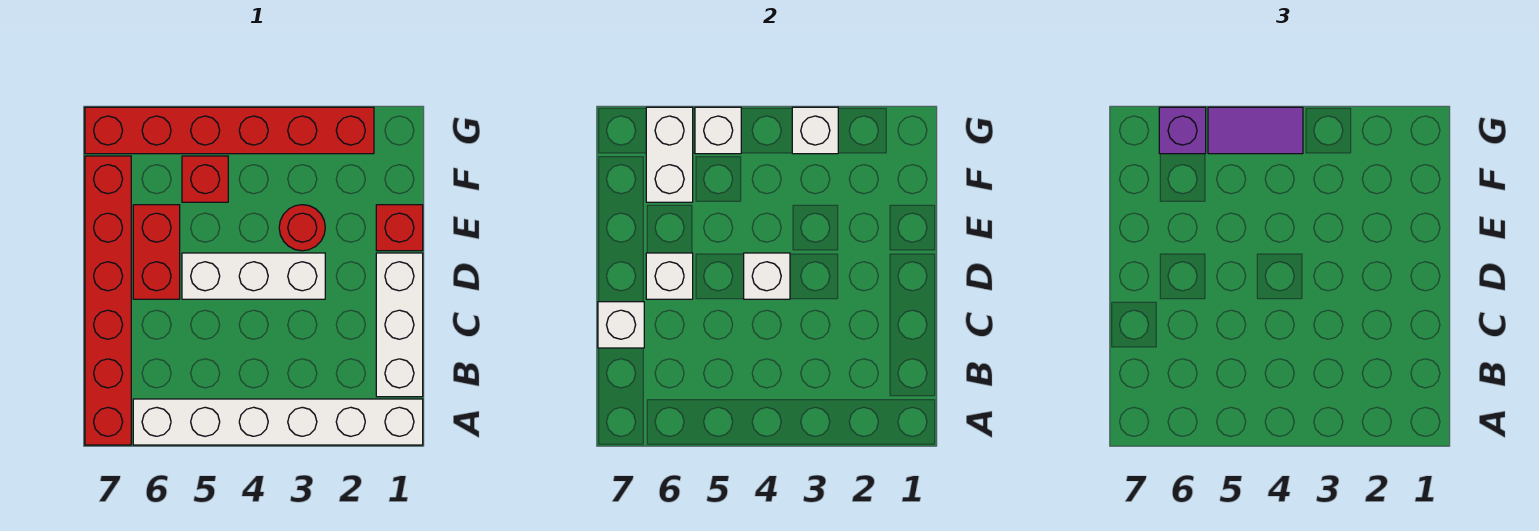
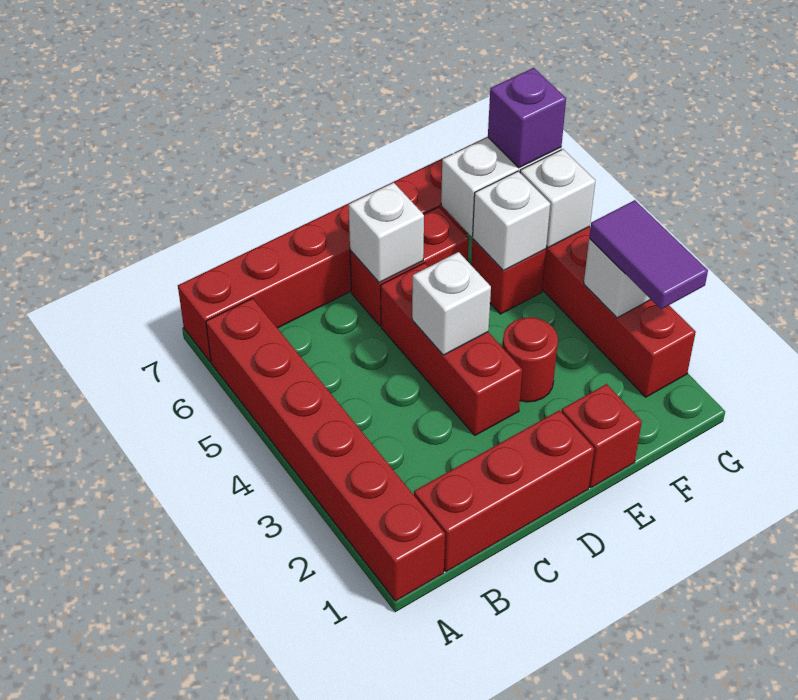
white brick A1:A6 level 1 -> red brick A1:A6 level 1
white brick B1:D1 level 1 -> red brick B1:D1 level 1
white brick C7 level 2 -> white brick F5 level 2
white brick D3:D5 level 1 -> red brick D3:D5 level 1
purple tile G4:G5 level 3 -> purple tile G2:G3 level 3

